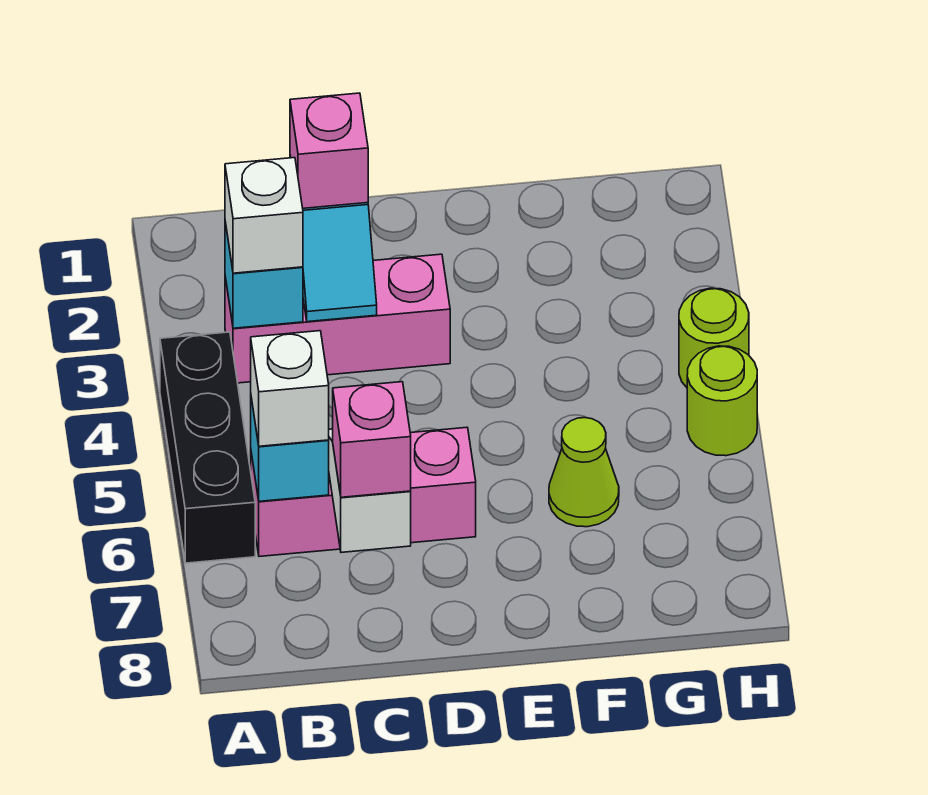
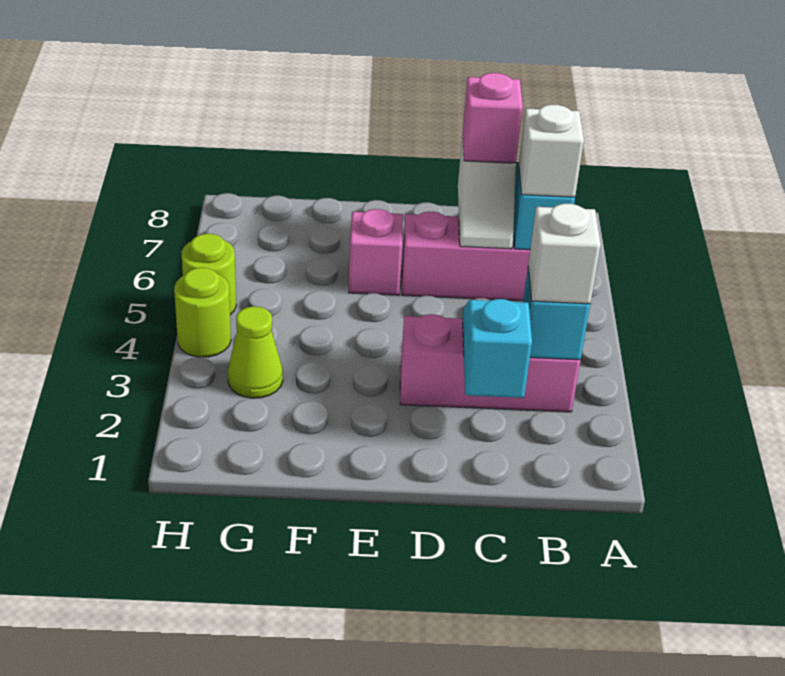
black brick A4:A6 level 1 -> none
pink brick C2 level 3 -> pink brick E6 level 1
lime cone F6 level 1 -> lime cone G3 level 1

